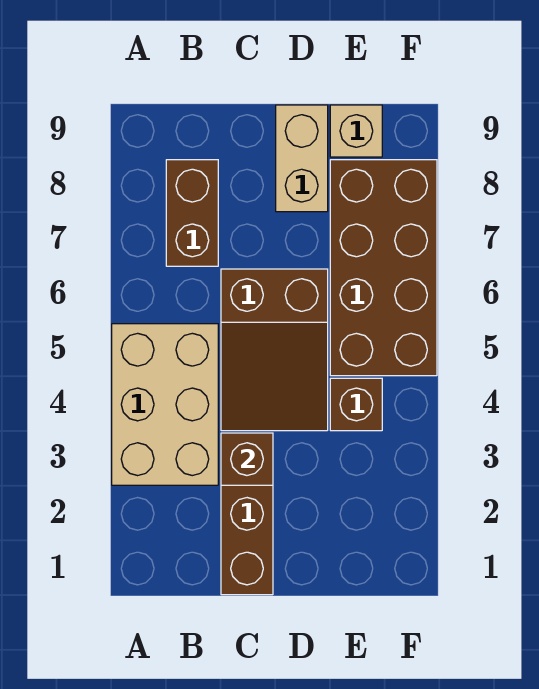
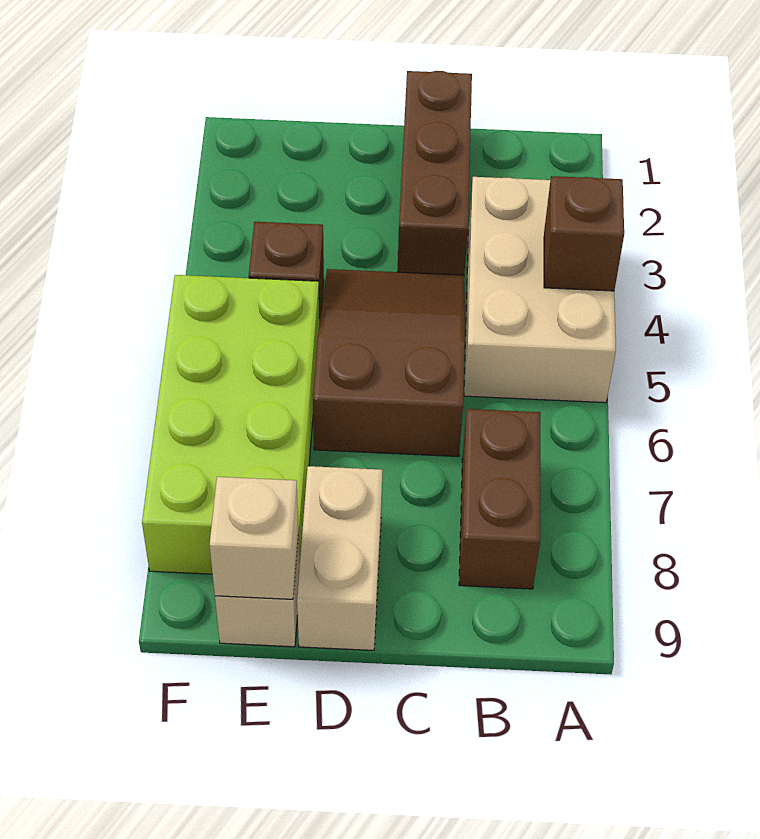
brown brick C3 level 2 -> brown brick A4 level 2
brown brick E5:F8 level 1 -> lime brick E5:F8 level 1
none -> tan brick E9 level 2

